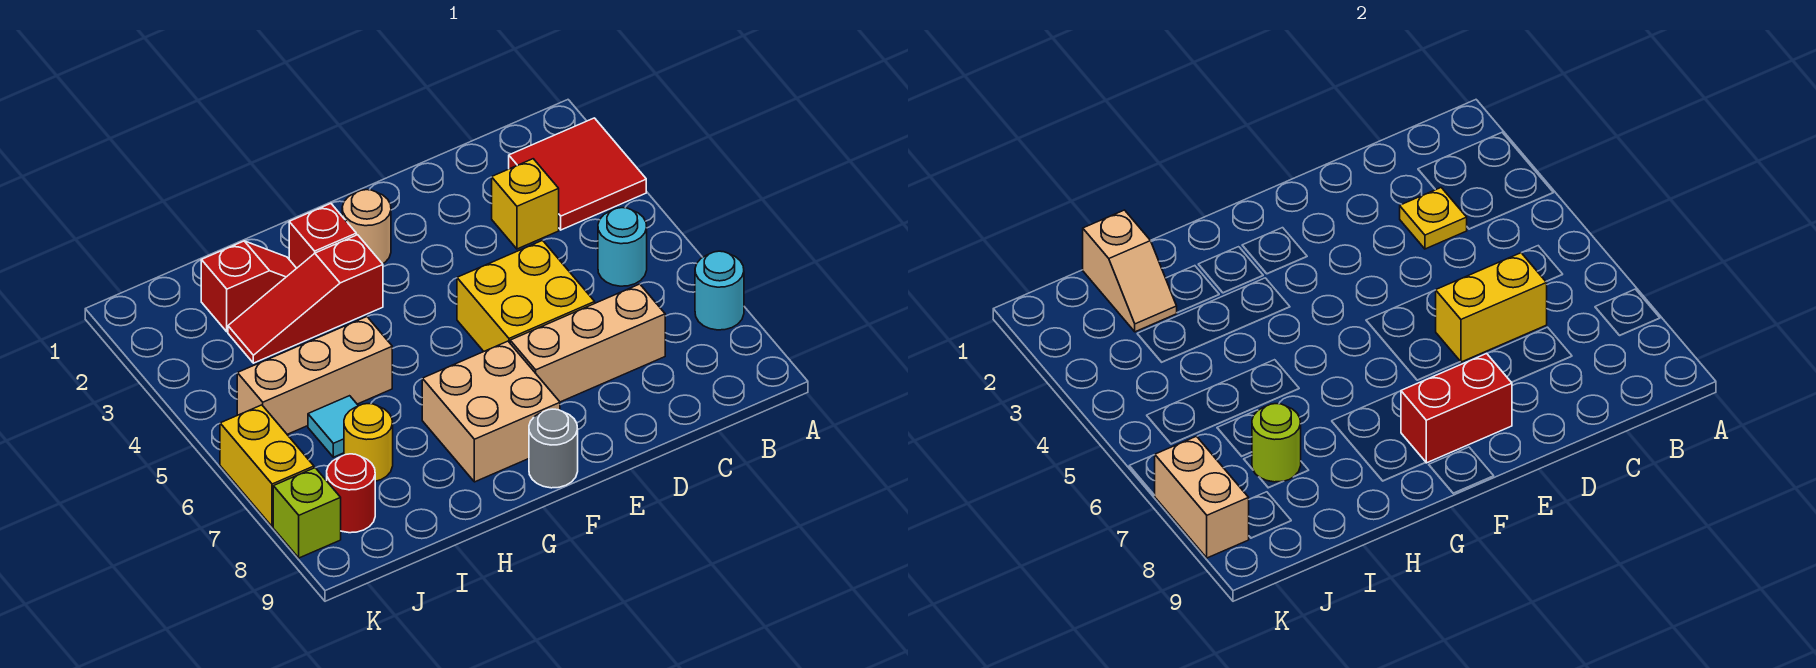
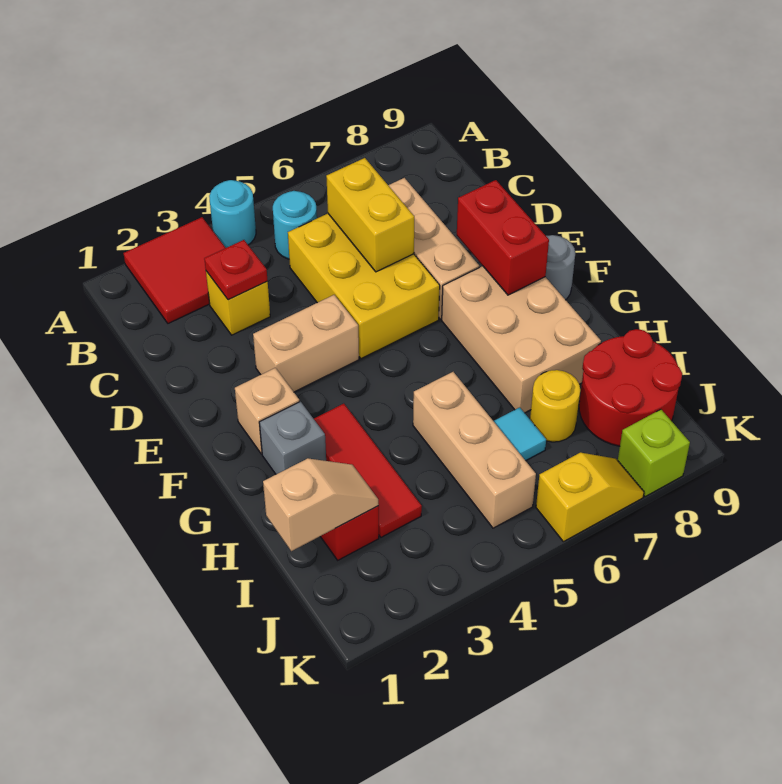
cyan round brick A7 level 1 -> cyan round brick A4 level 1
yellow plate C3 level 2 -> red plate C3 level 2
yellow brick D5:E6 level 1 -> yellow brick C5:E6 level 1
tan round brick F2 level 1 -> tan brick F2 level 1
tan brick F7:G8 level 1 -> tan brick F7:H8 level 1
red brick G2 level 1 -> grey brick G2 level 1
red slope G3:I3 level 1 top G -> red tile G3:I3 level 1
lime round brick I7 level 2 -> none
red round brick J8 level 1 -> red round brick I8:J9 level 1
yellow brick K6:K7 level 1 -> yellow slope K6:K7 level 1 top 6
tan brick K7:K8 level 2 -> tan brick E3:E4 level 1

